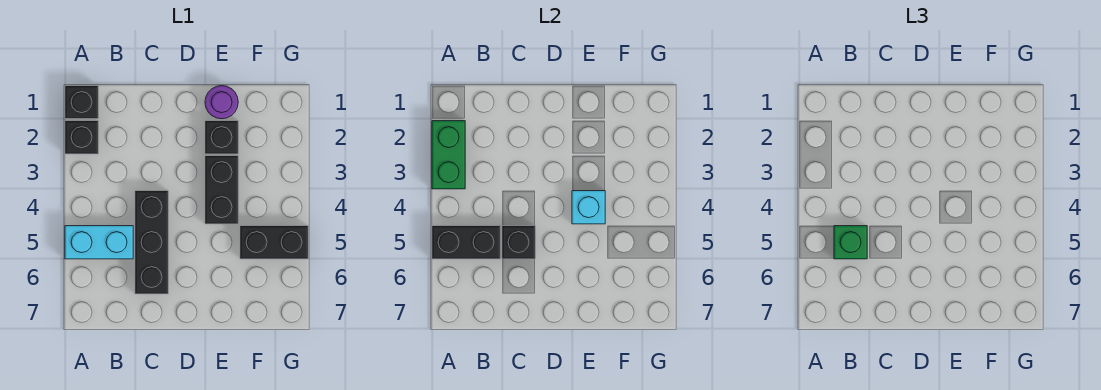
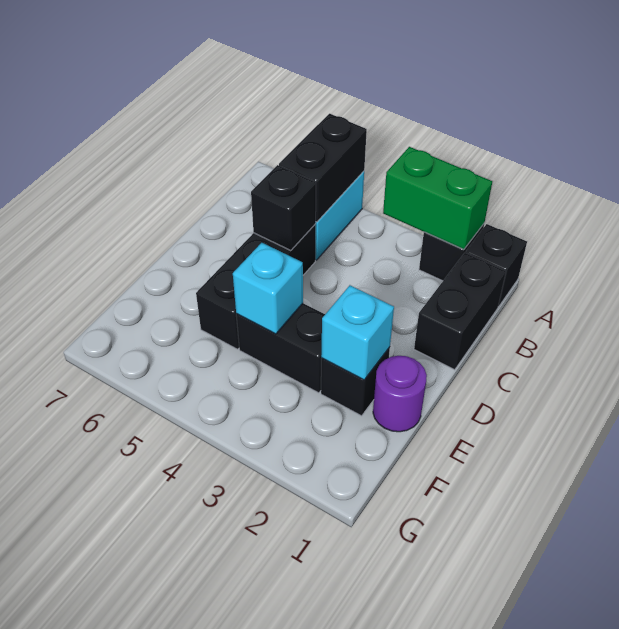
green brick B5 level 3 -> none
black brick C4:C6 level 1 -> black brick C5:E5 level 1
none -> cyan brick E2 level 2
black brick F5:G5 level 1 -> black brick B1:C1 level 1

